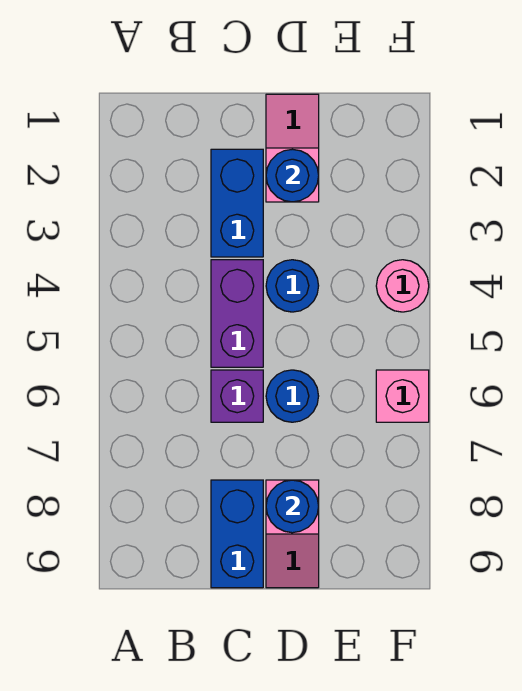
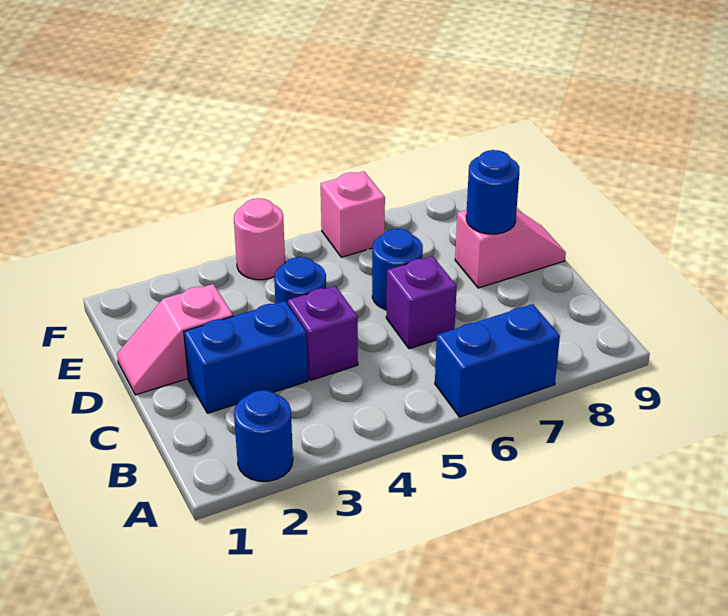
purple brick C4:C5 level 1 -> purple brick C4 level 1
blue brick C8:C9 level 1 -> blue brick A6:A7 level 1
blue round brick D2 level 2 -> blue round brick A2 level 1

